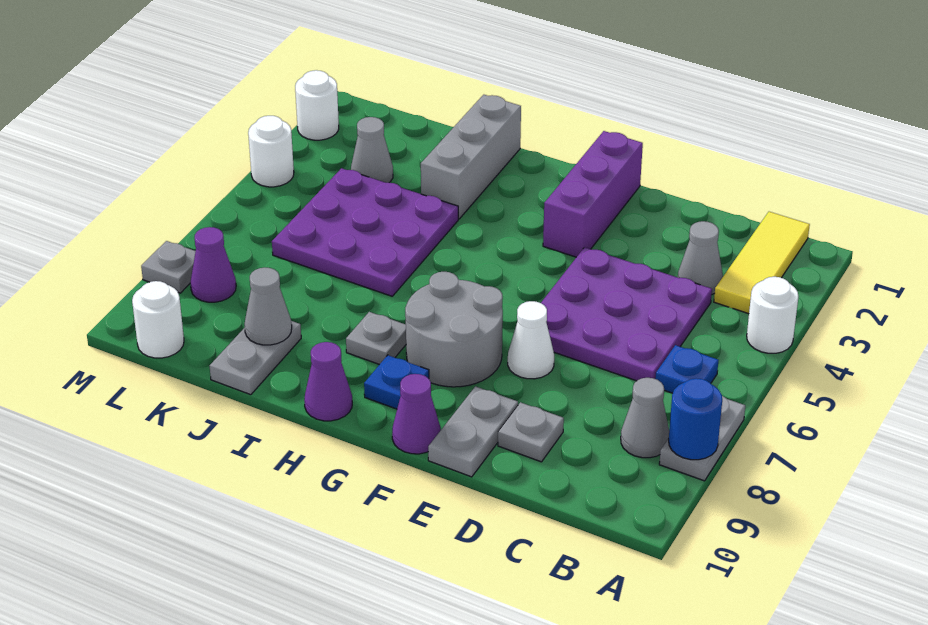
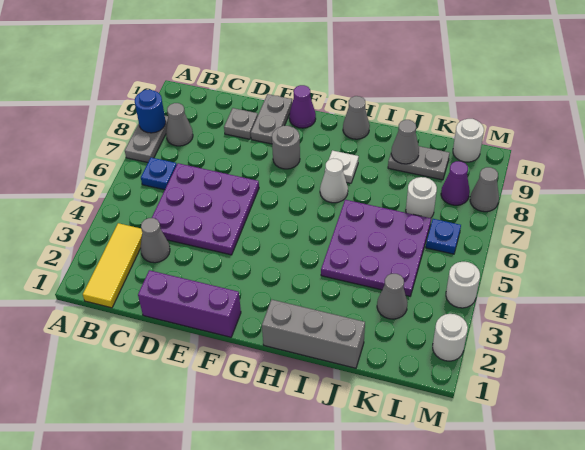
white round brick A4 level 1 -> white round brick K7 level 1
white cone E7 level 1 -> white cone H7 level 1
purple brick F1:F3 level 1 -> purple brick D1:F1 level 1
grey round brick F7:G8 level 1 -> grey round brick F8 level 1
blue plate G9 level 1 -> blue plate L6 level 1
grey plate H8 level 1 -> white plate H8 level 1
purple cone H10 level 1 -> grey cone H10 level 1
grey brick I1:I3 level 1 -> grey brick H1:J1 level 1
grey plate J9:J10 level 1 -> grey plate J9:K9 level 1
grey plate M8 level 1 -> grey cone M8 level 1

